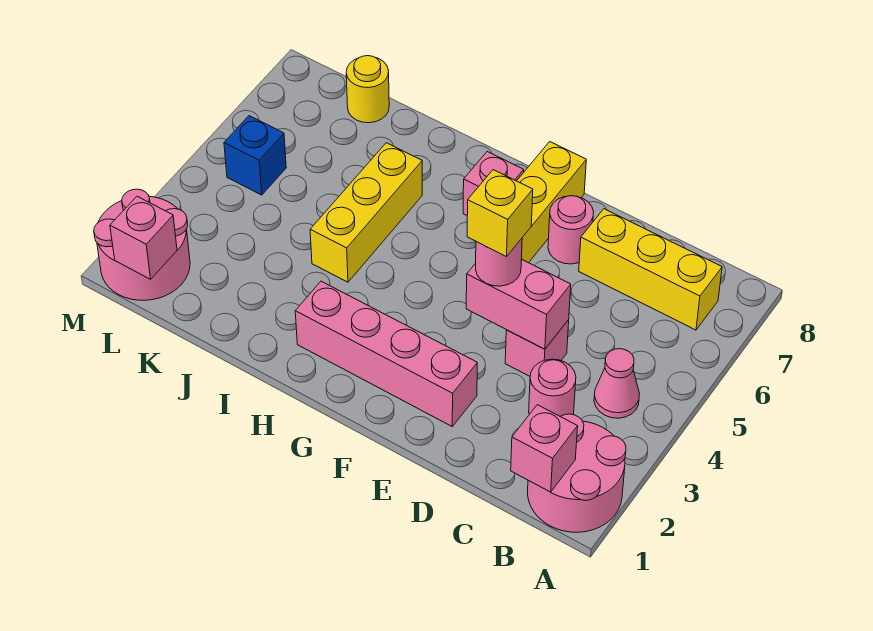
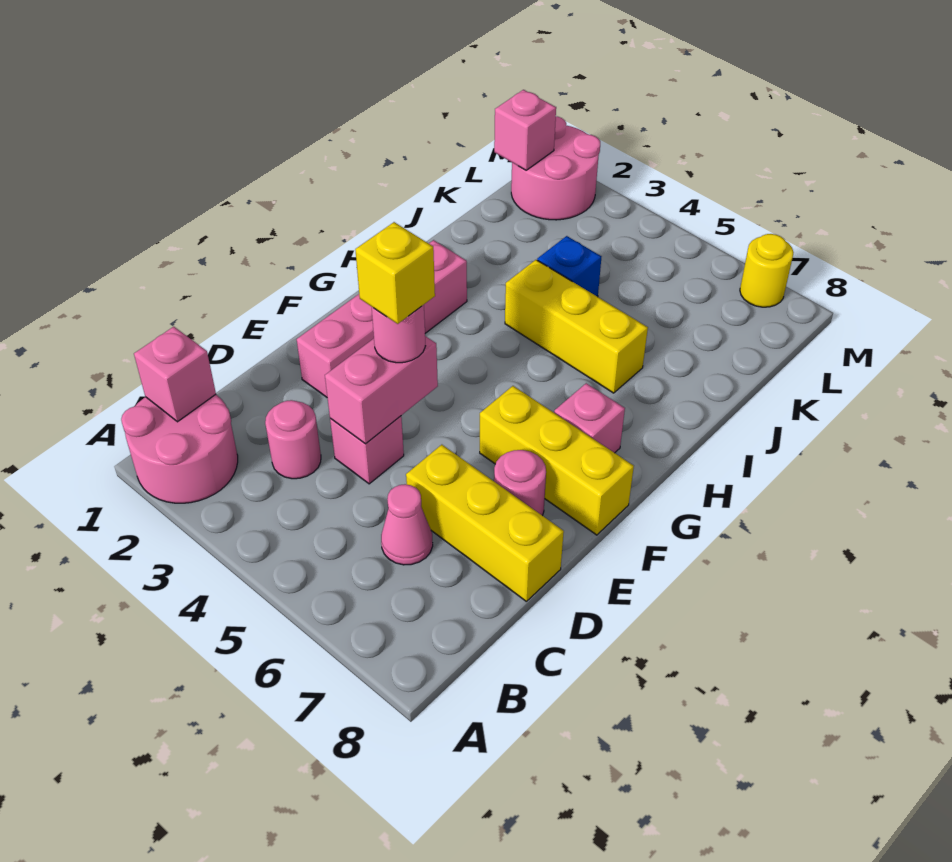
pink cone B4 level 1 -> pink cone C6 level 1
yellow brick B7:D7 level 1 -> yellow brick D6:D8 level 1
yellow round brick K8 level 1 -> yellow round brick M7 level 1
blue brick L5 level 1 -> blue brick J4 level 1

